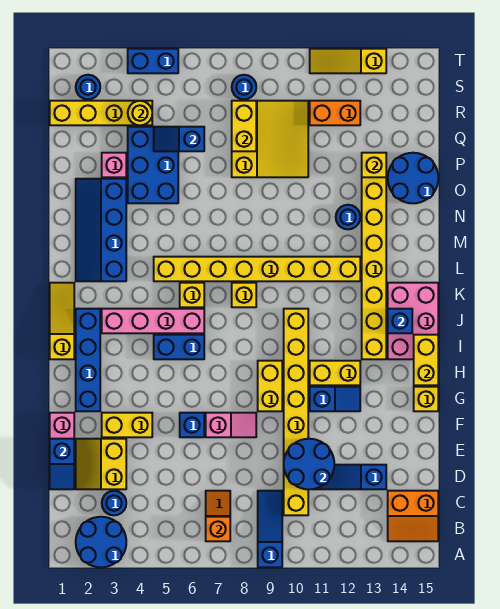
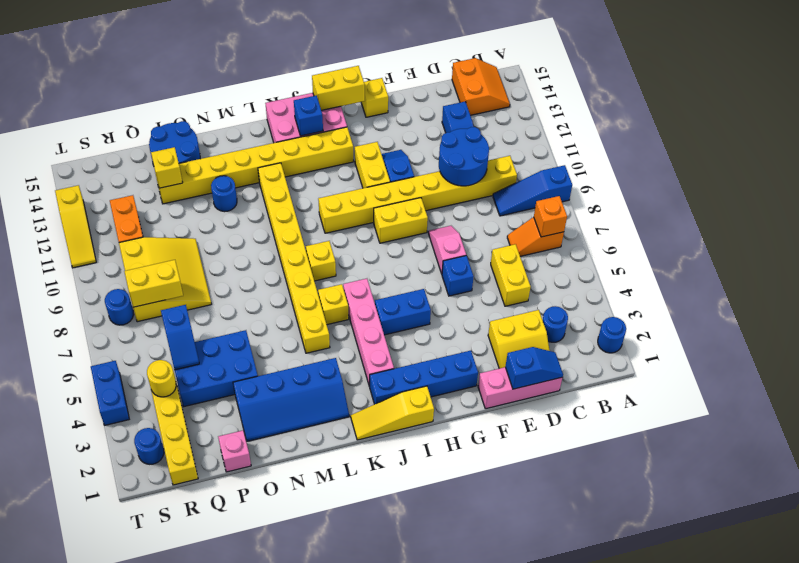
blue round brick A2:B3 level 1 -> blue round brick A2 level 1
yellow brick F3:F4 level 1 -> yellow brick D5:D6 level 1
blue brick I5:I6 level 1 -> blue brick H5:I5 level 1
pink brick P3 level 1 -> pink brick P1 level 1
yellow slope P8:R10 level 1 top 8 -> yellow slope P8:R10 level 1 top R

